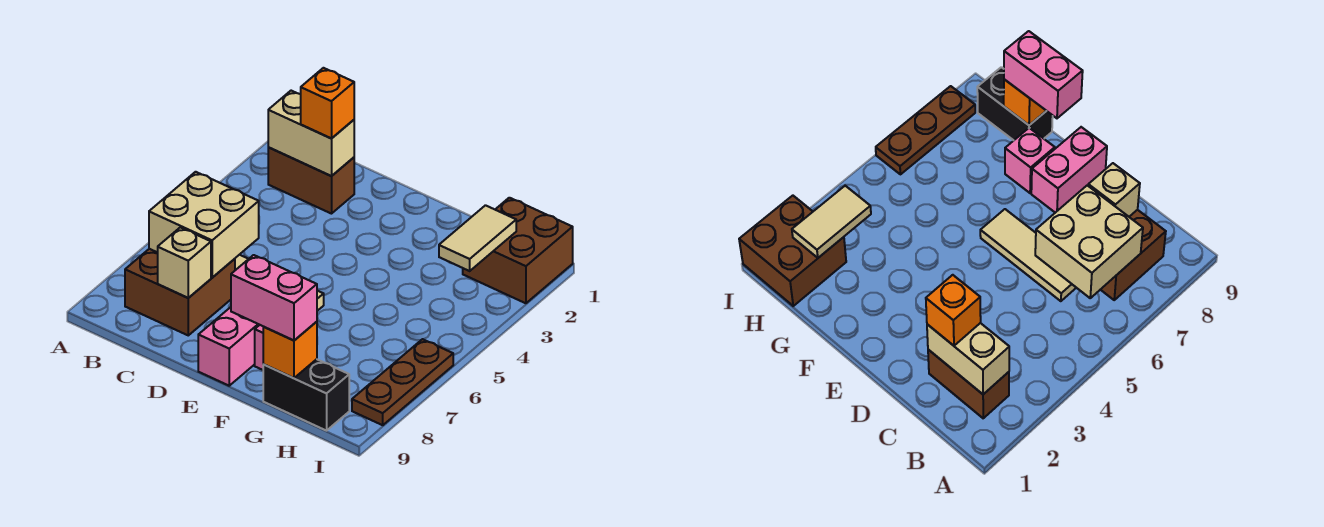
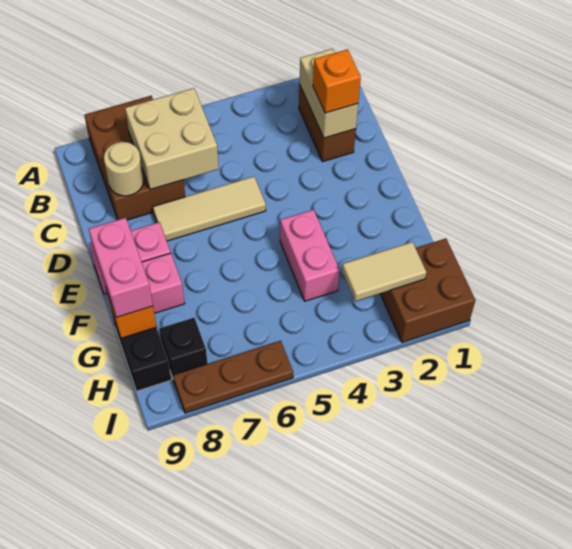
brown brick B7:C8 level 1 -> brown brick A7:C8 level 1
tan tile C6:E6 level 1 -> tan tile D5:D7 level 1
tan brick C8 level 2 -> tan round brick C8 level 2
none -> pink brick F4:G4 level 1
none -> black brick H8 level 1

